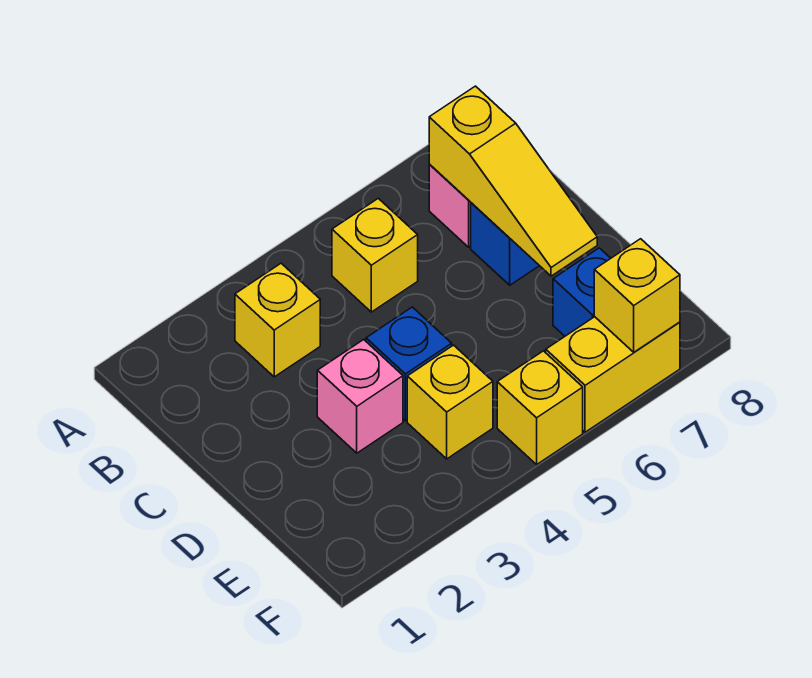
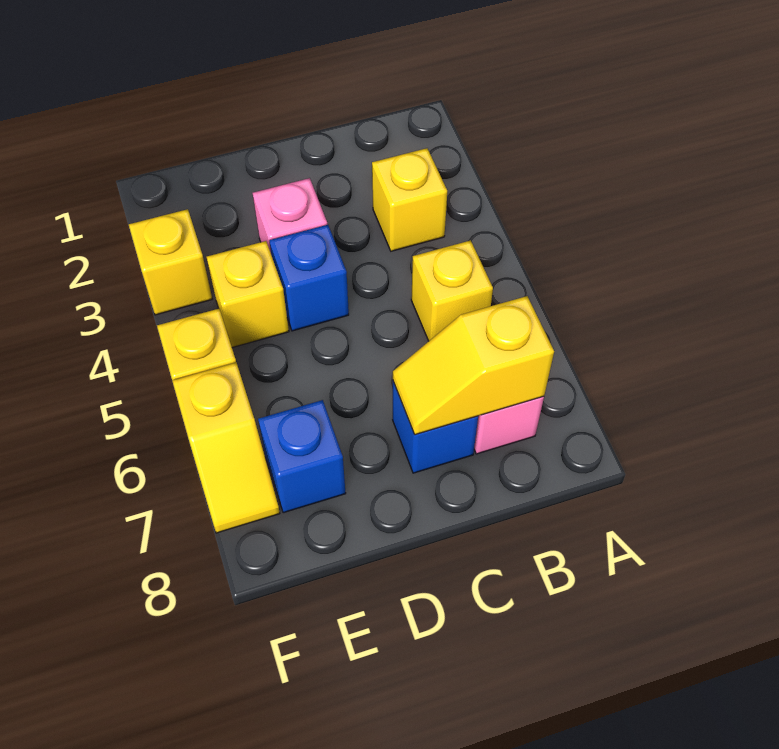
yellow slope B7:D7 level 2 top B -> yellow slope B7:C7 level 2 top B
yellow brick F6:F7 level 1 -> yellow slope F6:F7 level 1 top 6
yellow brick F7 level 2 -> yellow brick F3 level 1

